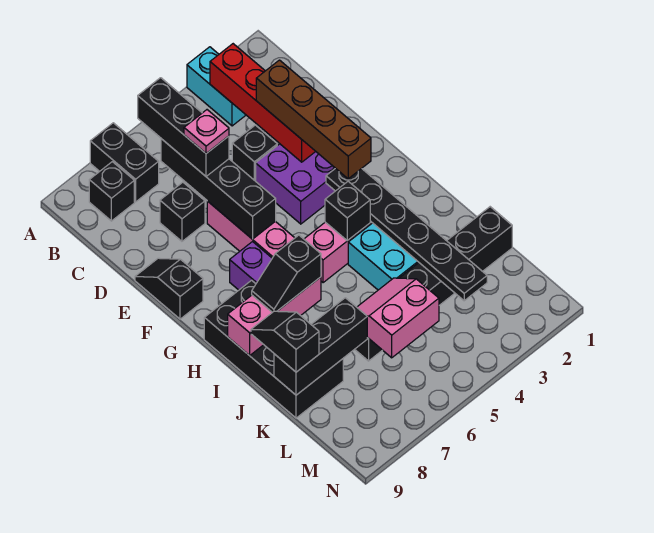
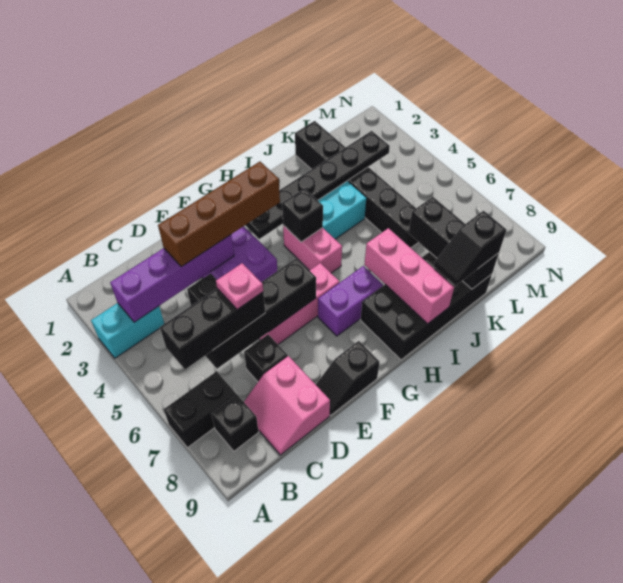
red brick B3:E3 level 2 -> purple brick B3:E3 level 2
black slope I7:I8 level 3 top 7 -> none
pink slope K5:L6 level 2 top L -> pink slope C8:D9 level 1 top D

